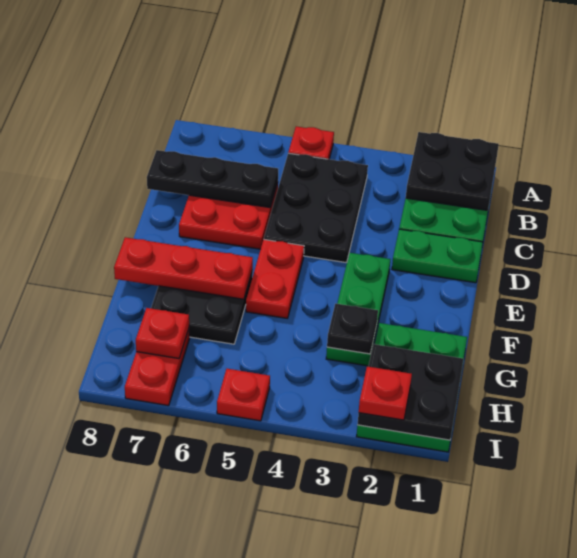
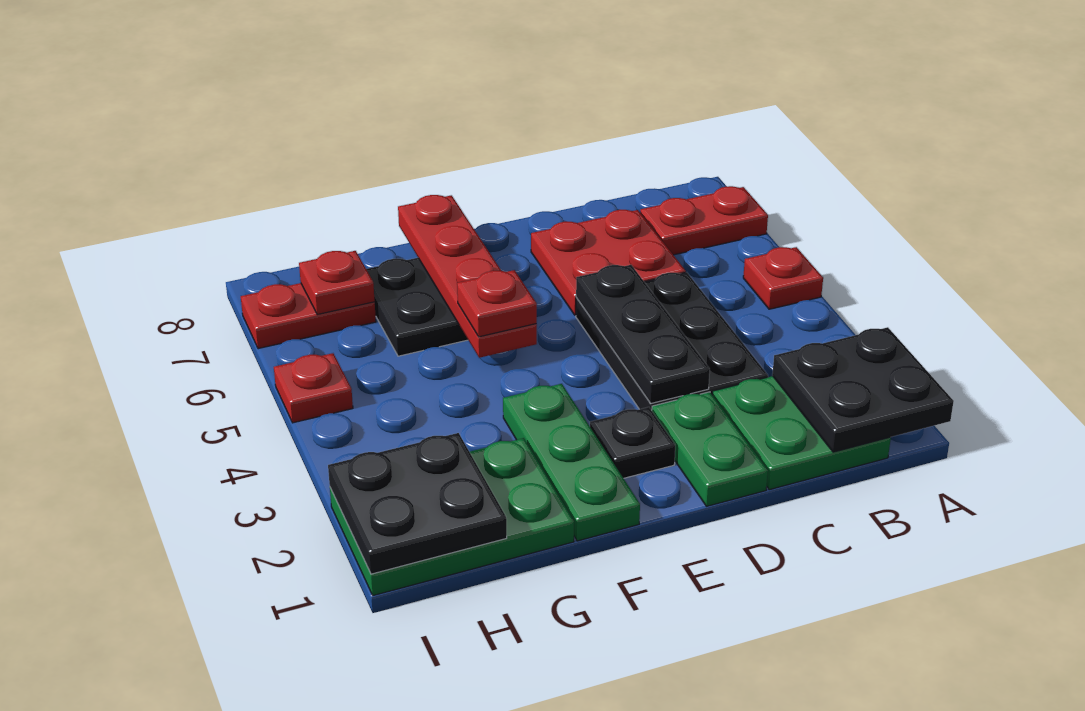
black plate B4:D5 level 1 -> black plate C3:D5 level 1
black plate C6:C8 level 2 -> black plate D3:D5 level 2
green plate E3:G3 level 1 -> green plate F1:F3 level 1
red plate E5:F5 level 1 -> red plate A7:B7 level 1
red plate F6:F8 level 2 -> red plate F5:F8 level 2
black plate G3 level 2 -> black plate E2 level 1
red plate I2 level 3 -> red plate F5 level 3

